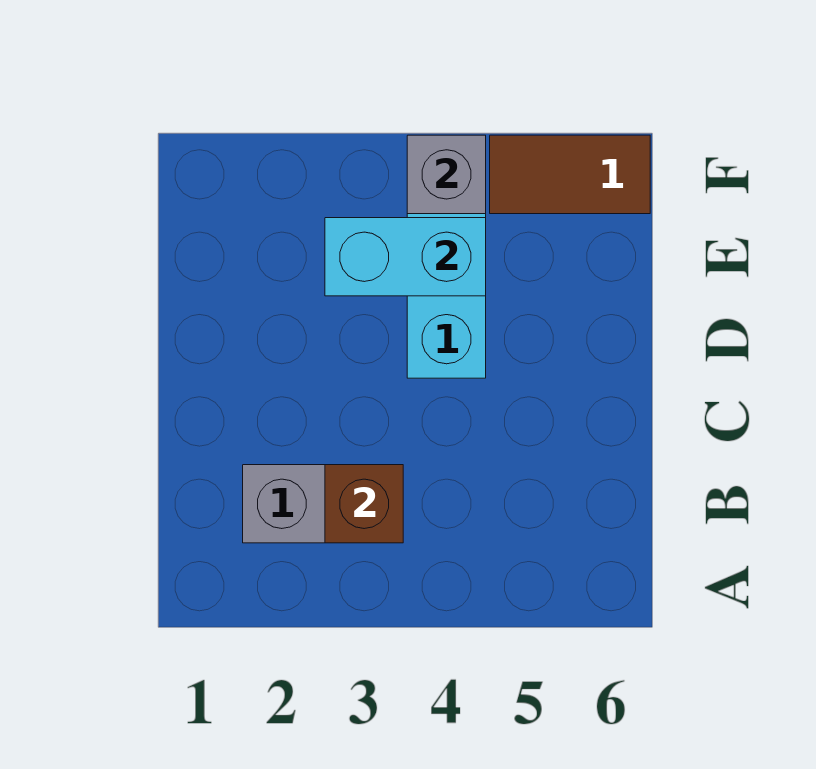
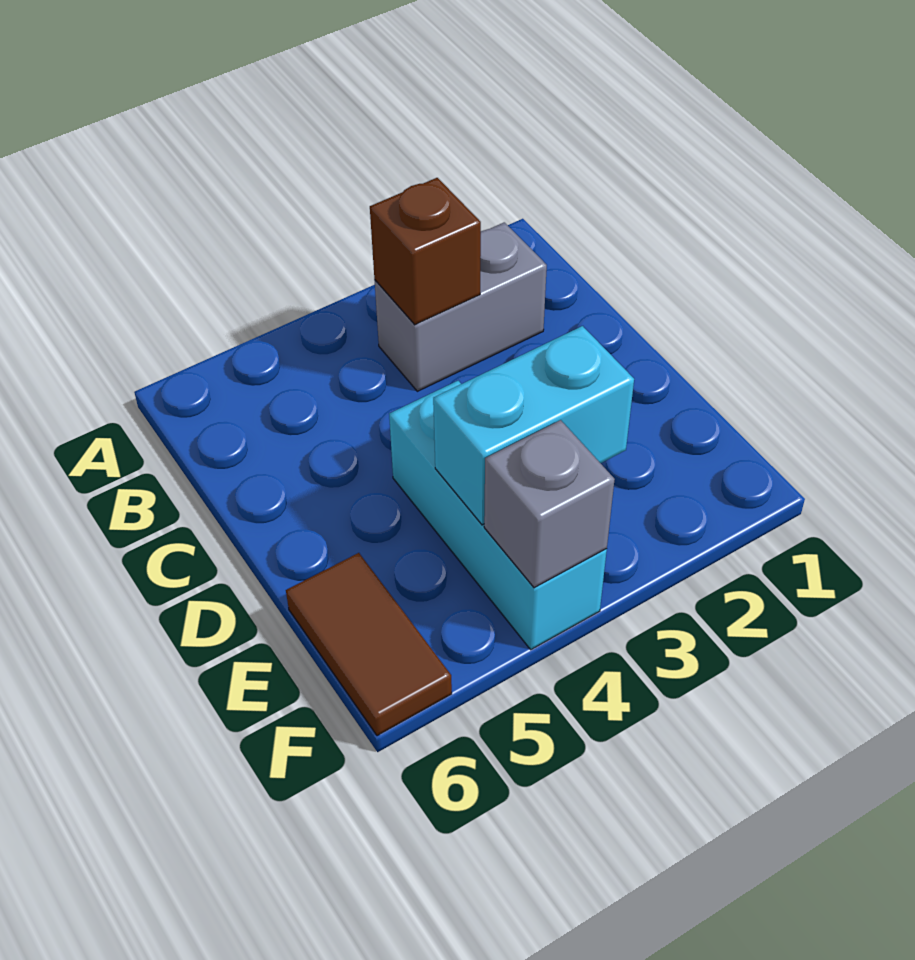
brown tile F5:F6 level 1 -> brown tile E6:F6 level 1

